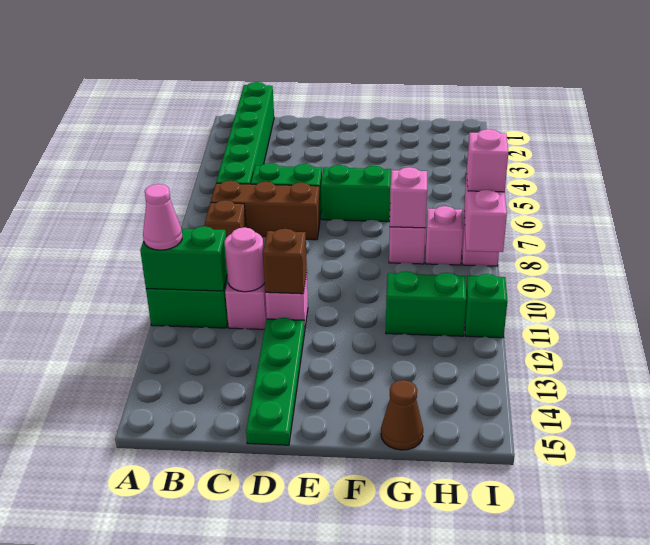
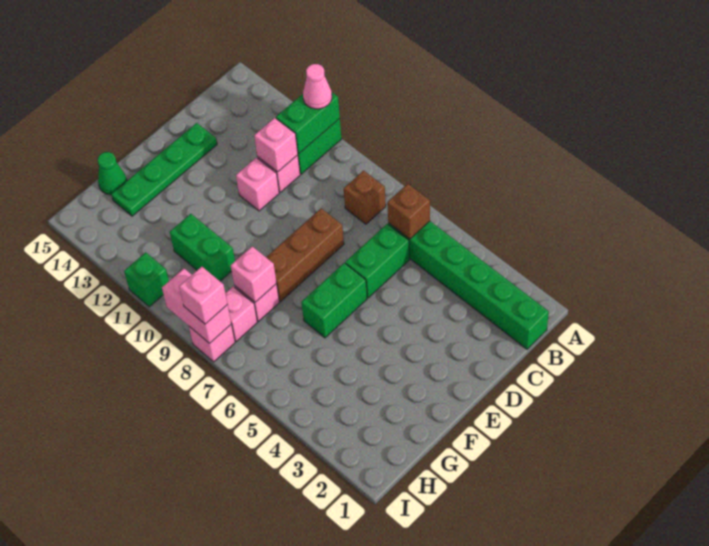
brown brick B7:D7 level 1 -> brown brick D8:F8 level 1
pink round brick C11 level 2 -> pink brick C11 level 2
brown brick D11 level 2 -> brown brick B6 level 2
green plate D12:D15 level 1 -> green plate D14:G14 level 1
green brick G11:H11 level 1 -> green brick G10:G11 level 1
brown cone G15 level 1 -> green cone G15 level 1

